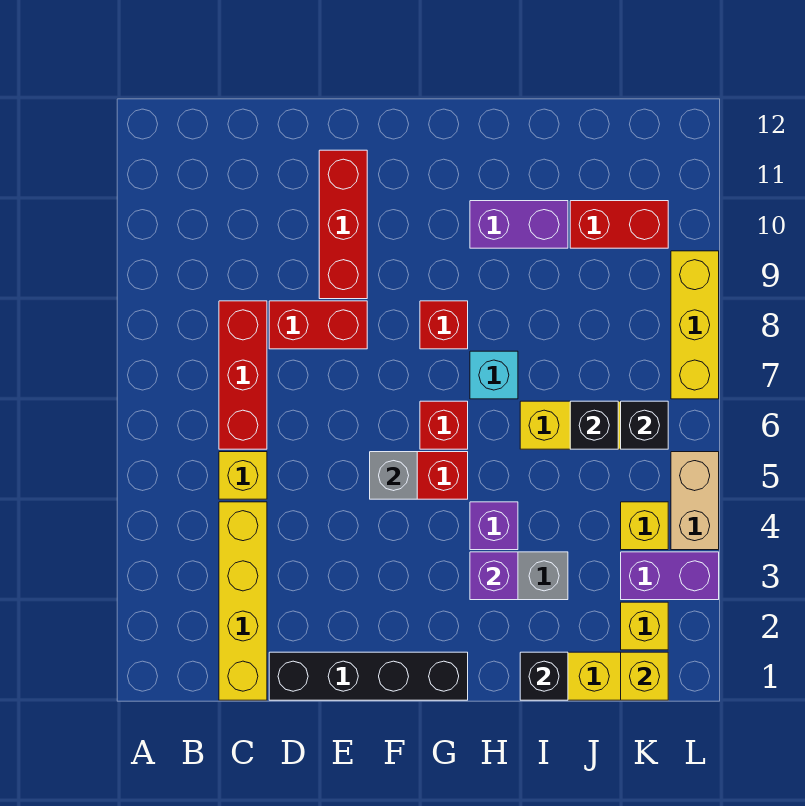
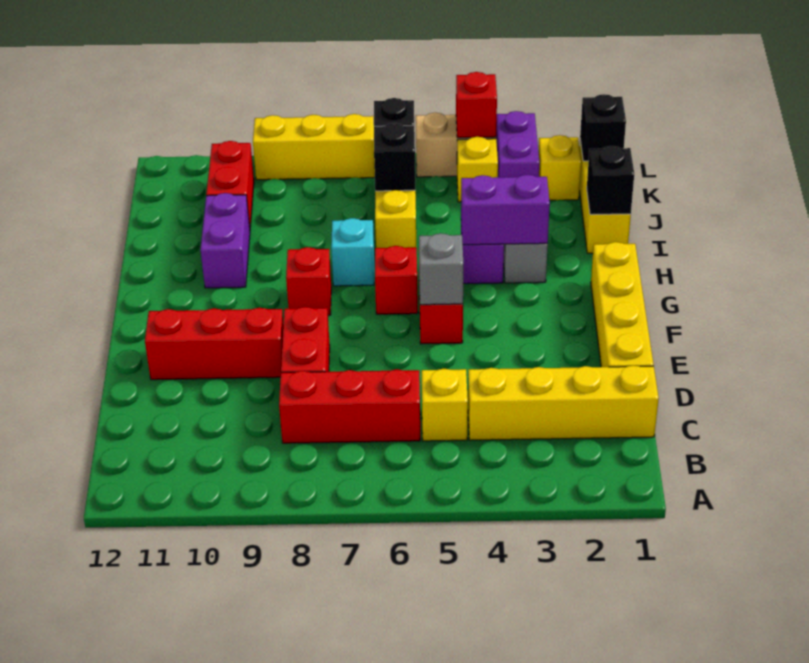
black brick D1:G1 level 1 -> yellow brick D1:G1 level 1
purple brick H3 level 2 -> purple brick H3:H4 level 2
yellow brick K1 level 2 -> black brick K1 level 2
none -> red brick L4 level 2

